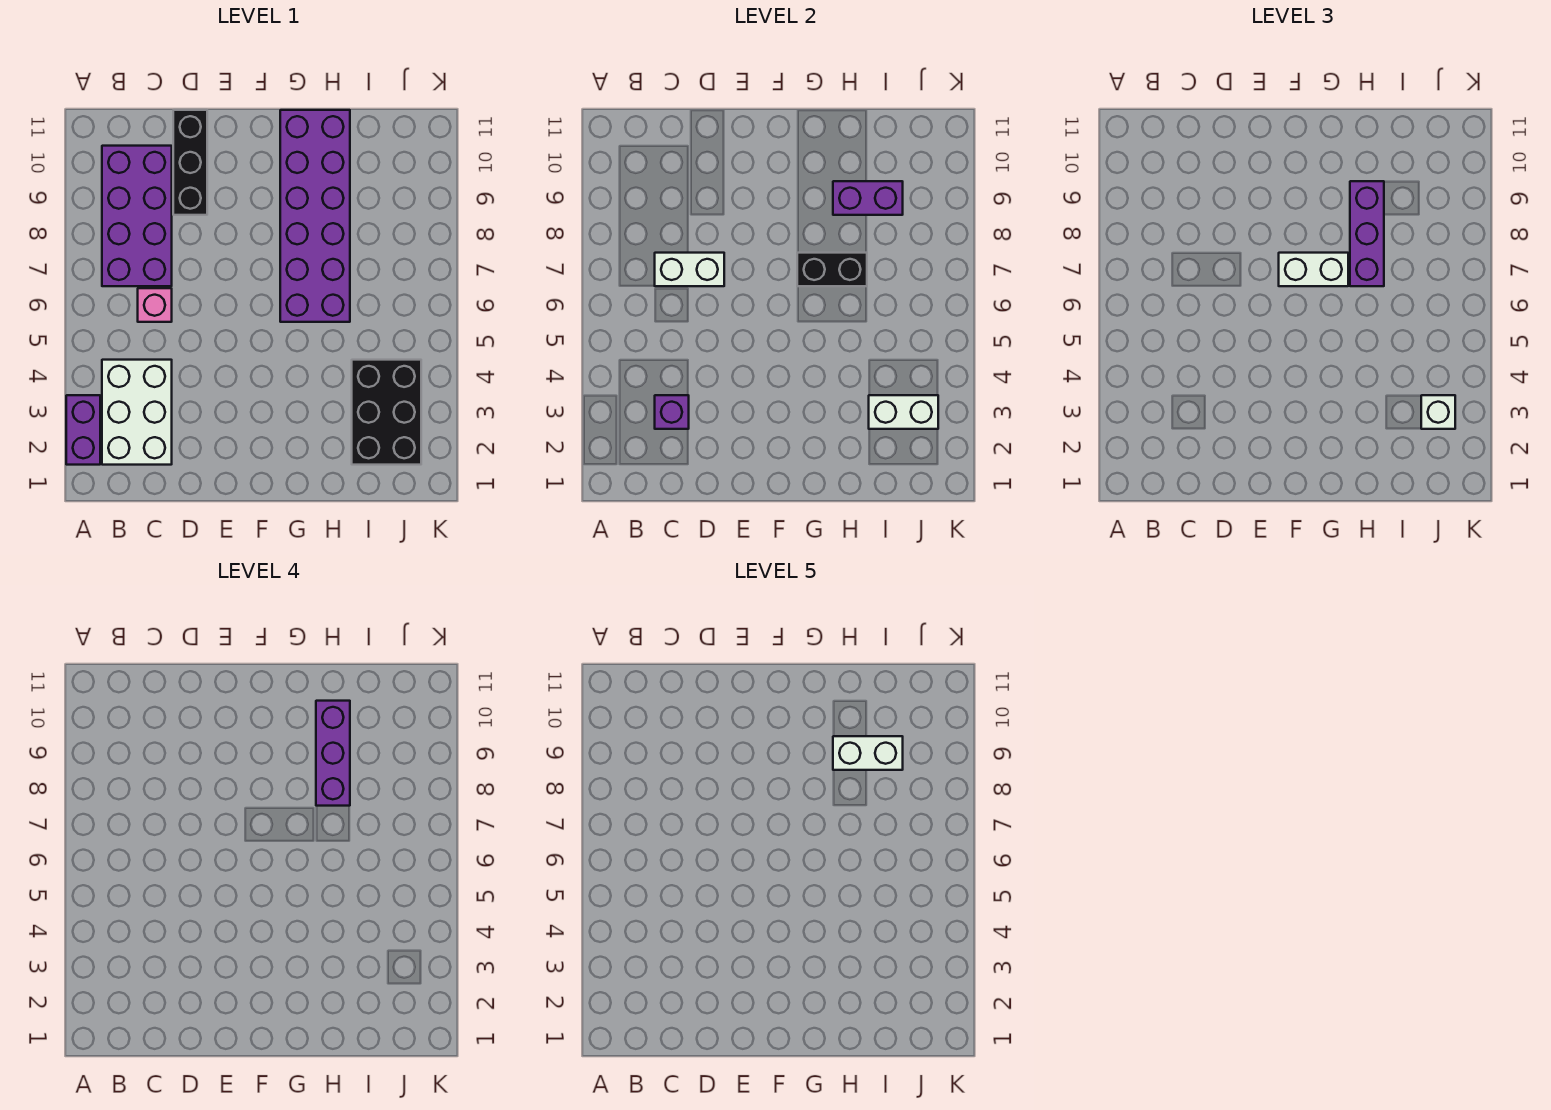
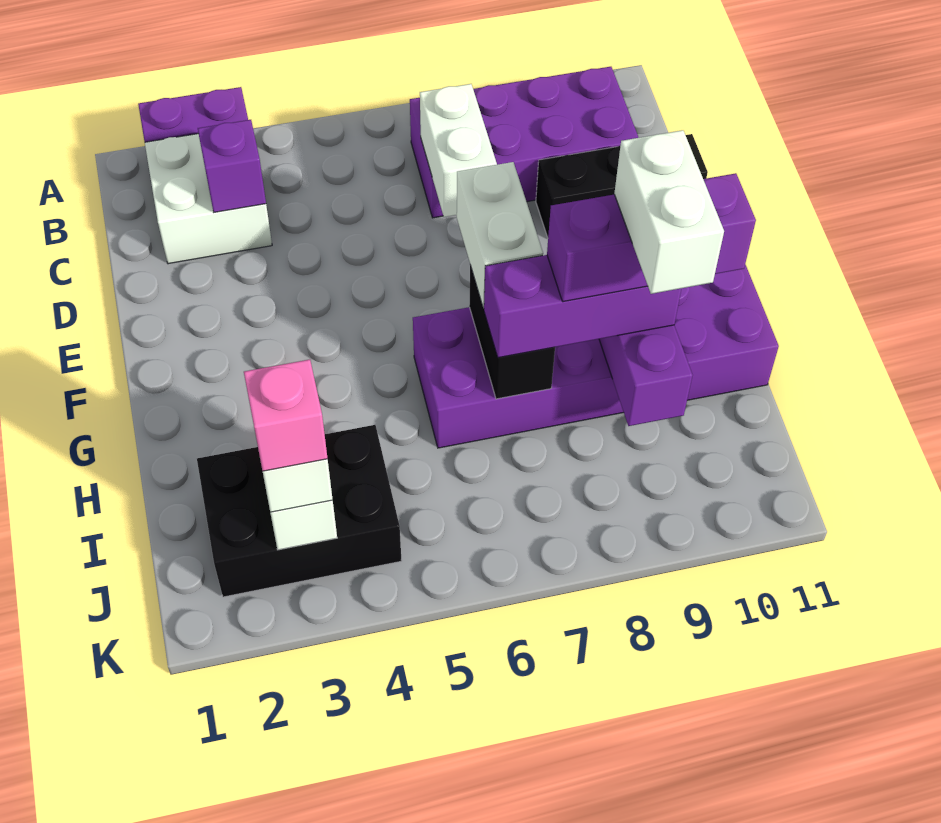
white brick B2:C4 level 1 -> white brick B2:C3 level 1
pink brick C6 level 1 -> pink brick J3 level 4

